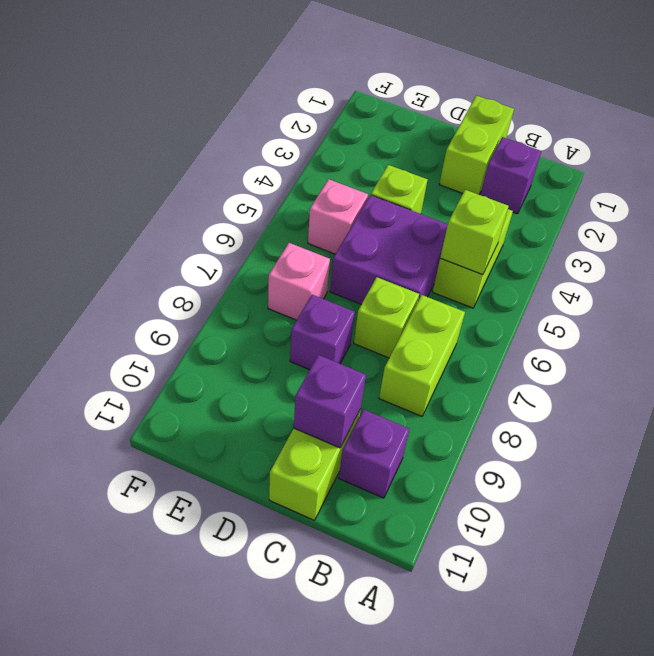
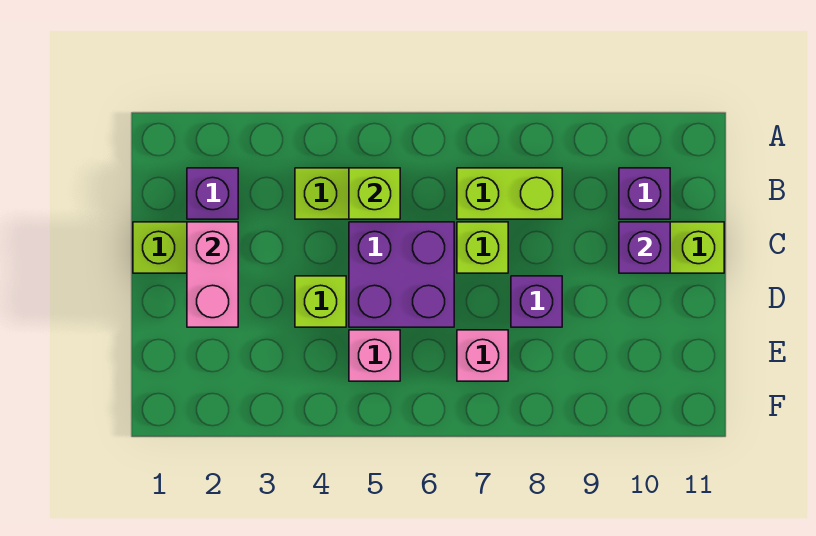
none -> pink brick C2:D2 level 2

